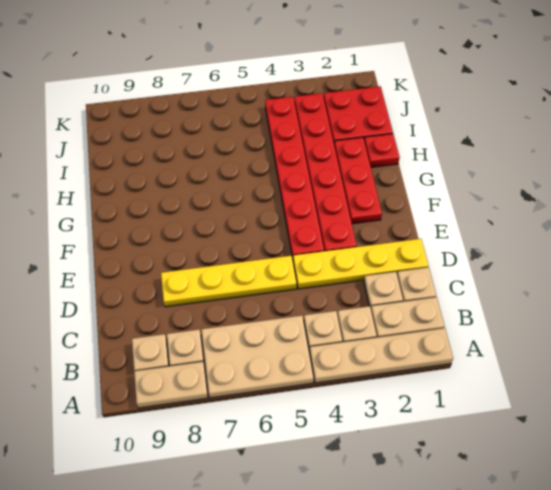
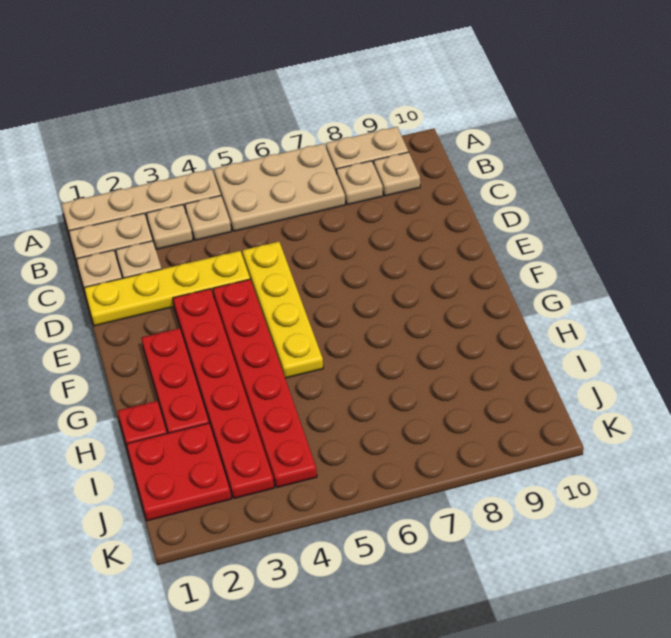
yellow plate D5:D8 level 1 -> yellow plate D5:G5 level 1

